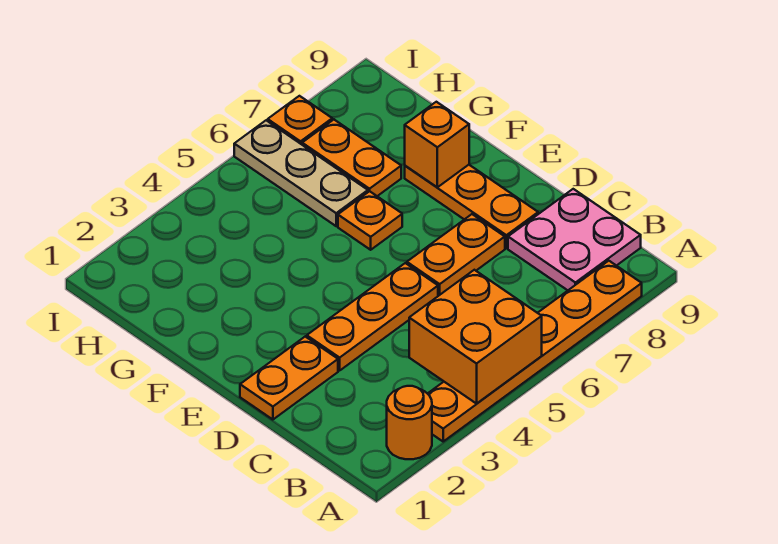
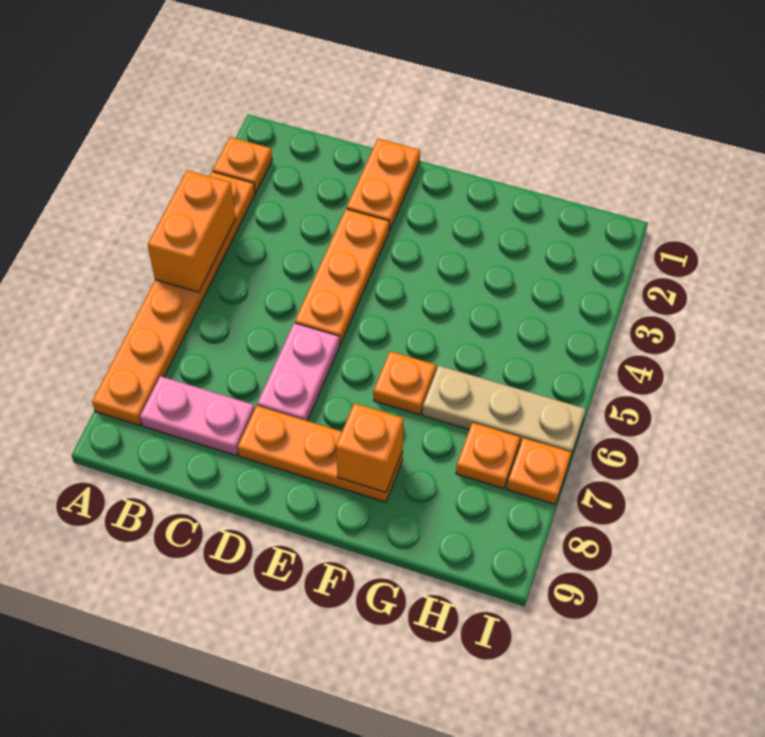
orange round brick A2 level 1 -> orange plate A2 level 1
orange brick A4:B5 level 2 -> orange brick A4:A5 level 2
pink plate B8:C9 level 1 -> pink plate B8:C8 level 1
orange plate D6:D7 level 1 -> pink plate D6:D7 level 1
orange plate G7:H7 level 1 -> orange plate H7 level 1

